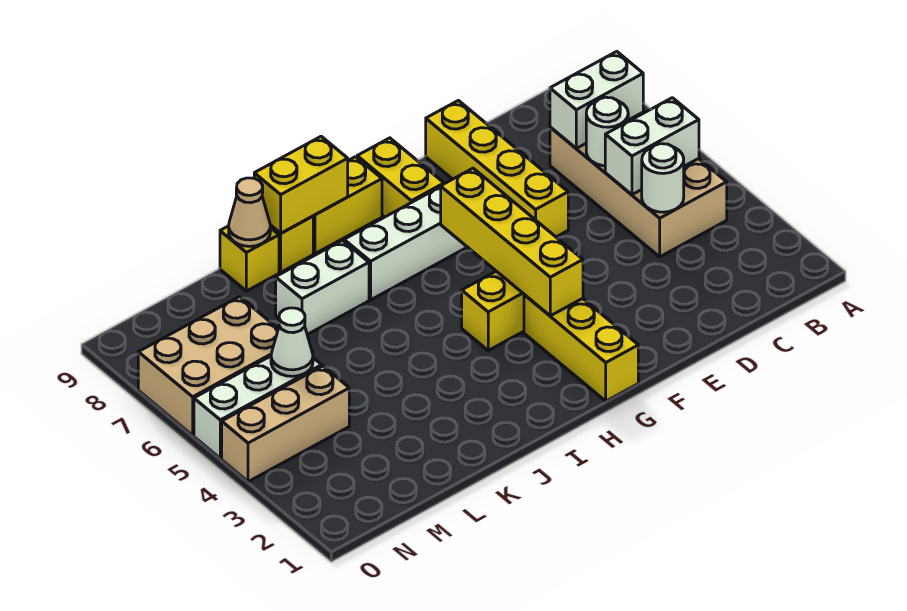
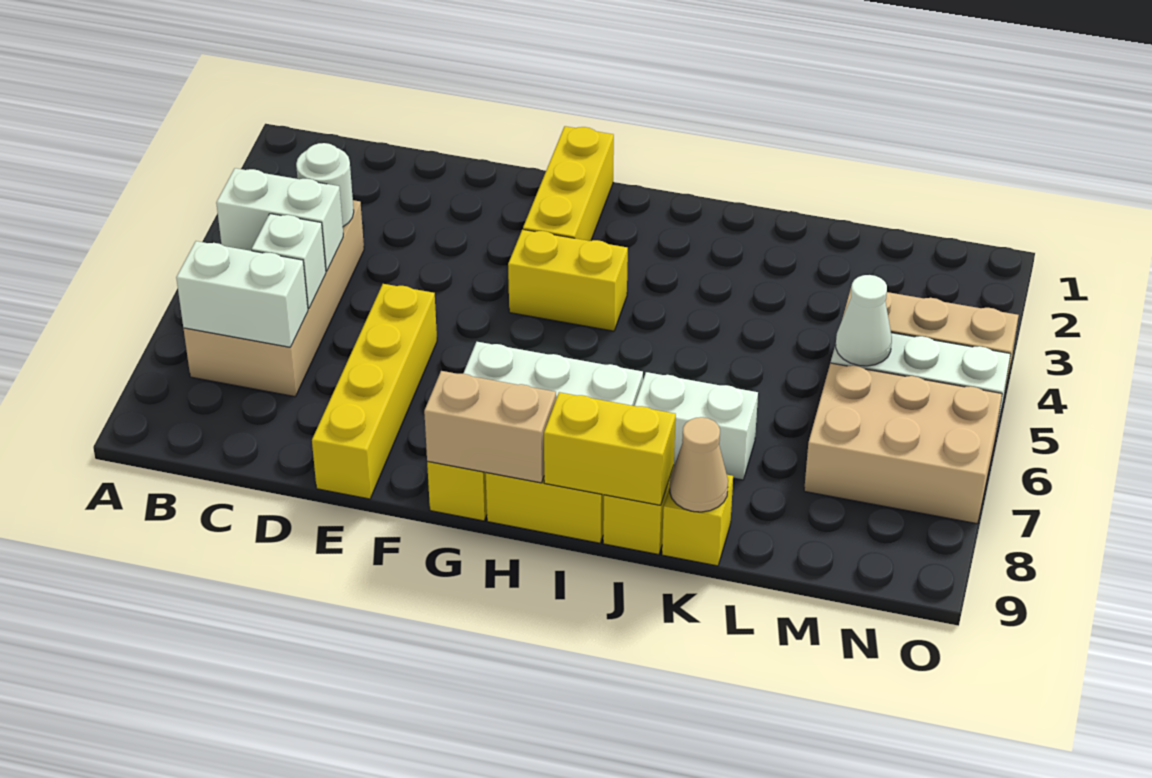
white round brick C6 level 2 -> white brick C6 level 2
yellow brick G3:G6 level 2 -> none
none -> tan brick G9:H9 level 2

